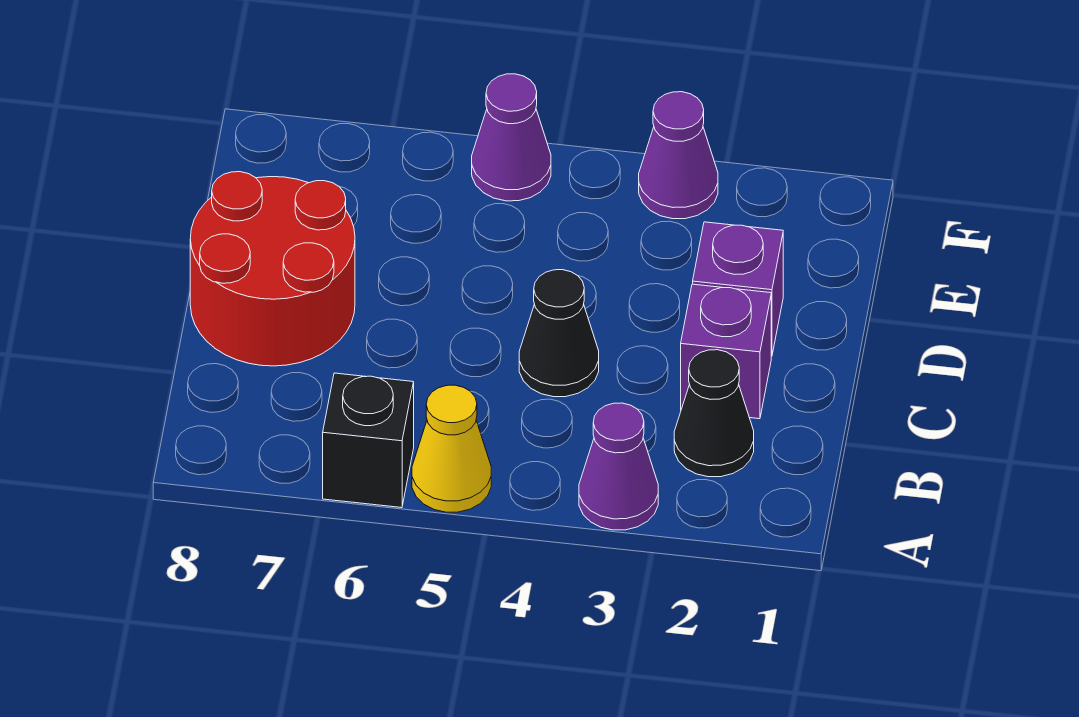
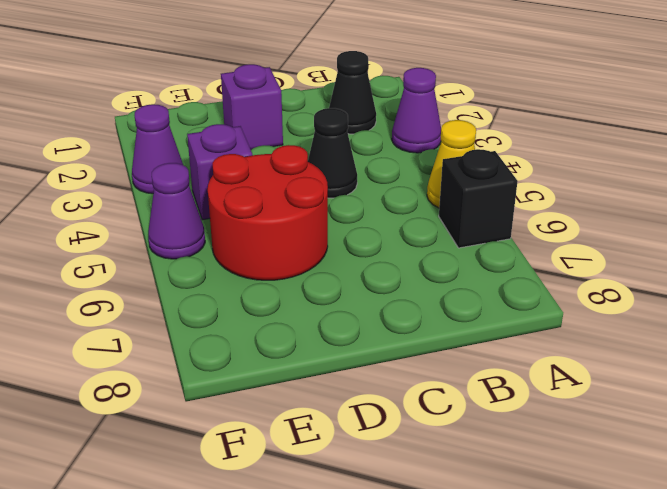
purple brick C2 level 1 -> purple brick E4 level 1
red round brick C7:D8 level 1 -> red round brick D5:E6 level 1

